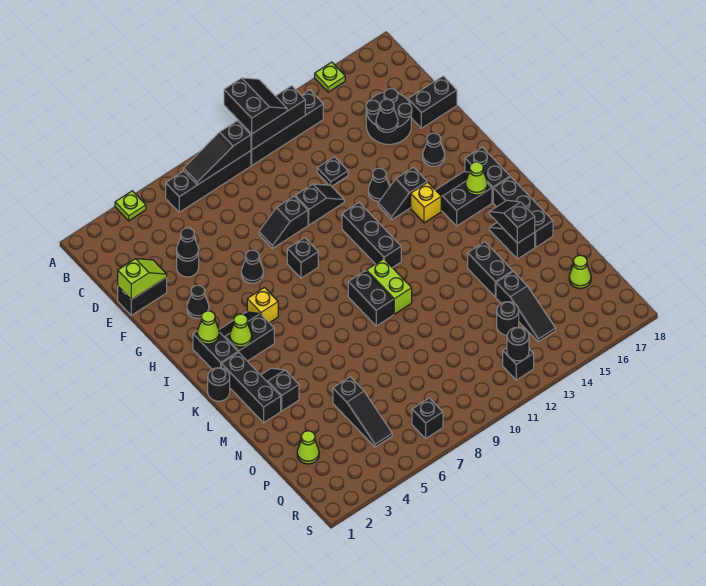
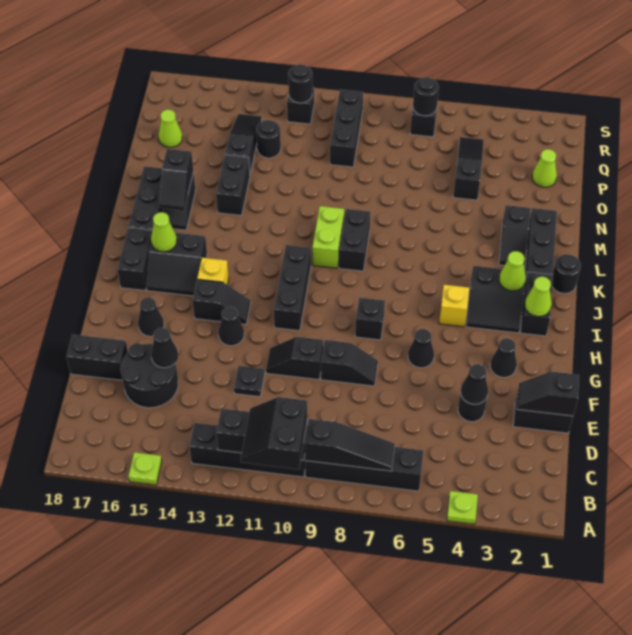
lime slope E1:E2 level 2 top 1 -> black slope E1:E2 level 2 top 1
none -> black brick P10:R10 level 1
none -> black round brick R7 level 2

